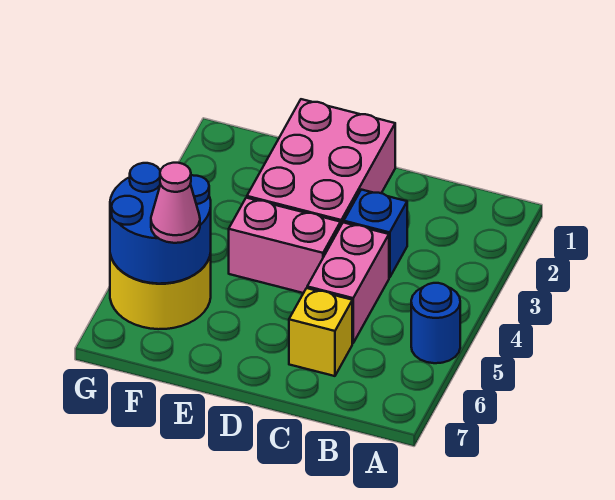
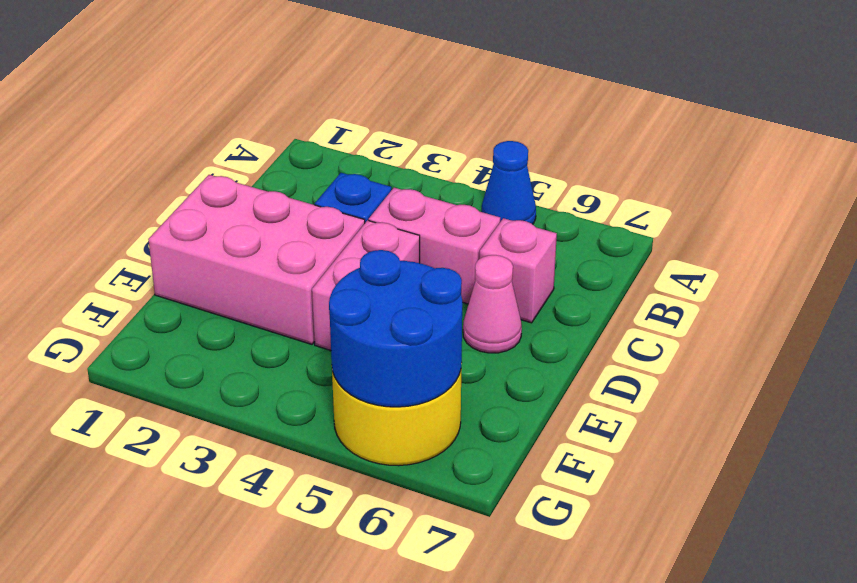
blue round brick A5 level 1 -> blue cone A5 level 1
yellow brick C6 level 1 -> pink brick C6 level 1
pink cone F6 level 3 -> pink cone D6 level 1

